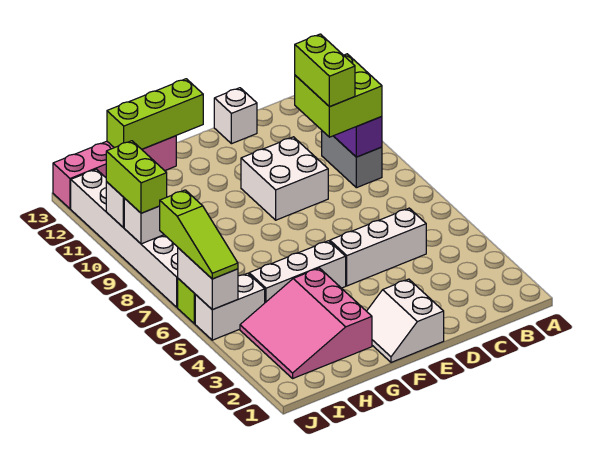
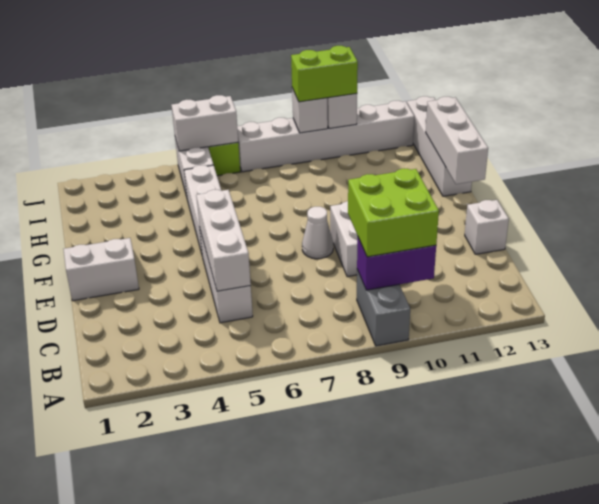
grey brick B9:B10 level 1 -> grey brick A9:B9 level 1
none -> white brick C5:E5 level 2
lime brick C9:C10 level 4 -> none
none -> white cone E8 level 1
lime brick F13:H13 level 2 -> white brick F13:H13 level 2
pink slope G2:I4 level 1 top G -> none
pink brick G13:J13 level 1 -> white brick G13:J13 level 1
lime slope J5:J7 level 3 top 7 -> none

